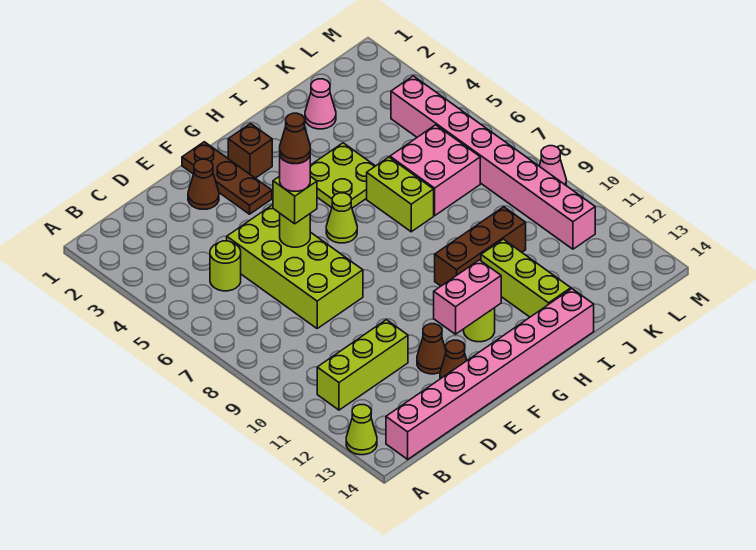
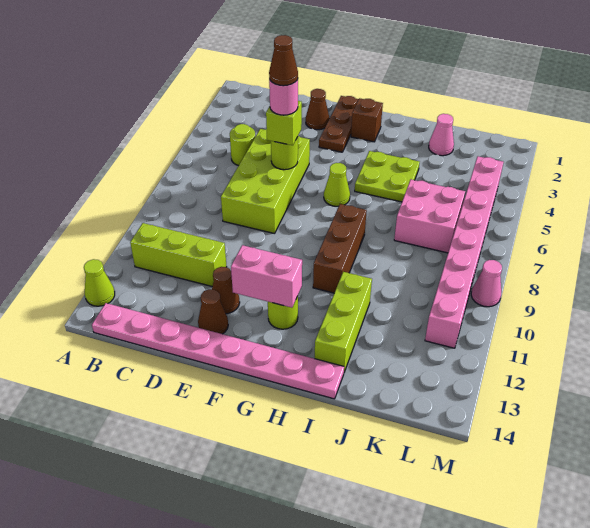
pink brick B14:I14 level 1 -> pink plate B14:I14 level 1
brown brick H10:J10 level 1 -> brown brick H8:H10 level 1
lime brick I6:I7 level 1 -> none

